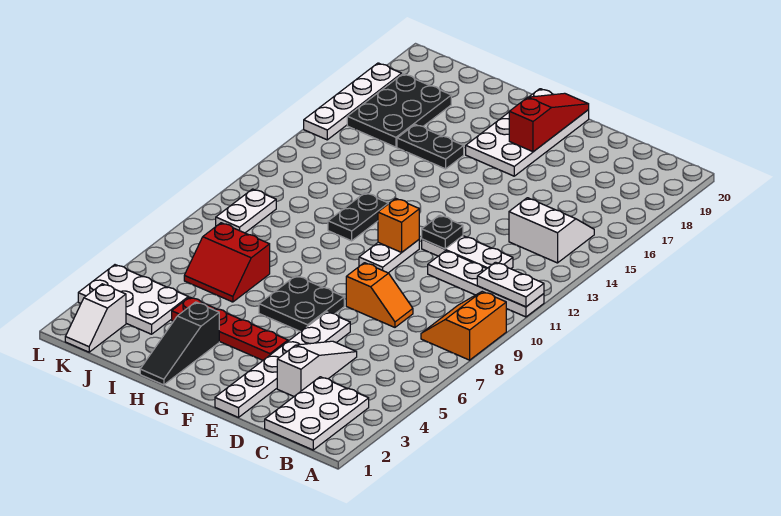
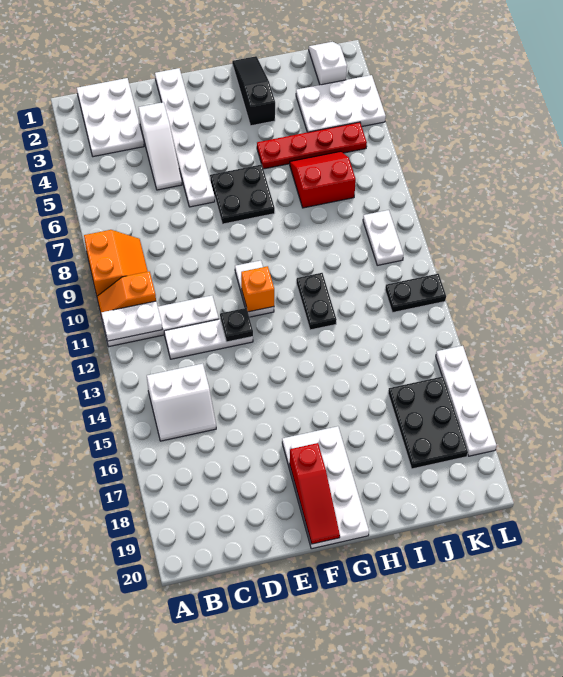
orange slope D8:E8 level 1 top E -> orange slope A10:B10 level 1 top B
red plate F4:I4 level 1 -> red plate H5:K5 level 1
black plate H16:I16 level 1 -> black plate K12:L12 level 1

